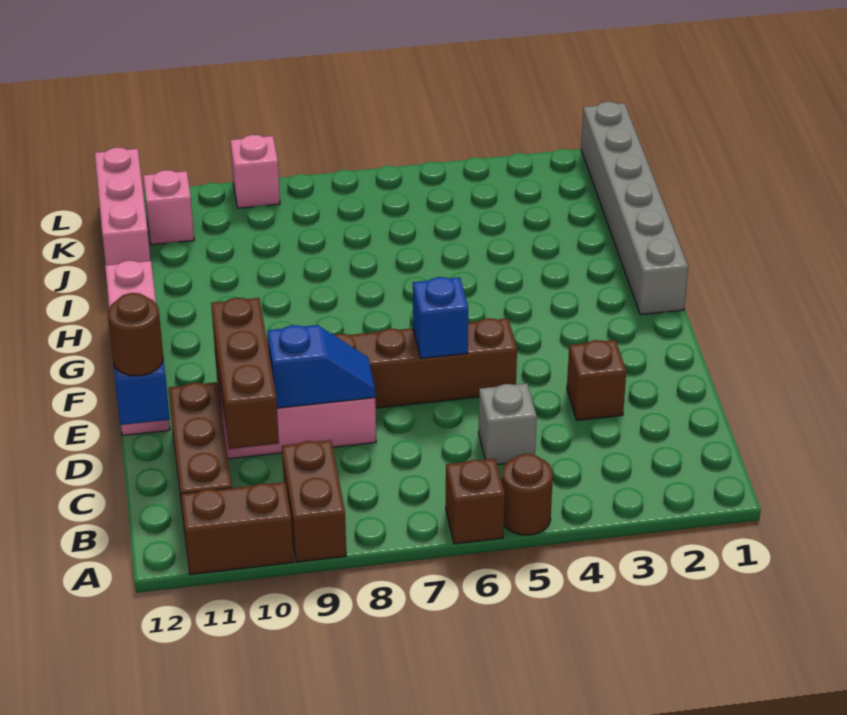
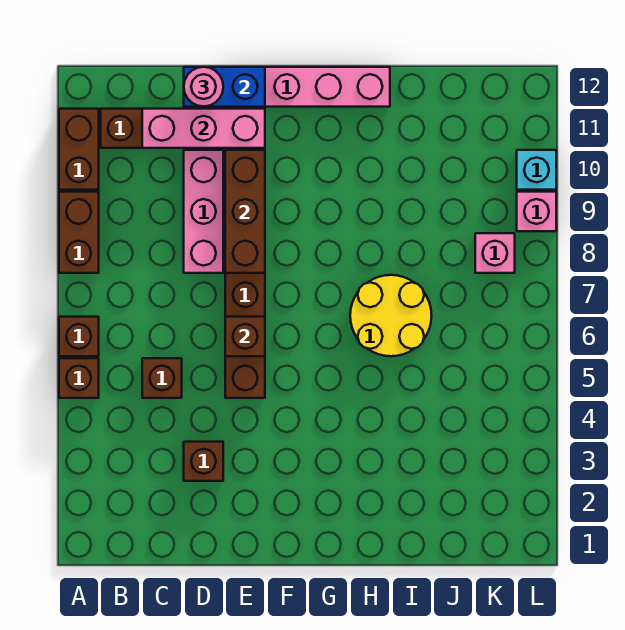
brown round brick A5 level 1 -> brown brick A5 level 1
brown brick A9:B9 level 1 -> brown brick A8:A9 level 1
grey brick C5 level 1 -> brown brick C5 level 1
brown brick C10:E10 level 2 -> brown brick E8:E10 level 2
blue slope D8:D9 level 2 top 9 -> none
brown round brick D12 level 3 -> pink round brick D12 level 3
blue brick E6 level 2 -> brown brick E6 level 2
grey brick G1:L1 level 1 -> none
none -> yellow round brick H6:I7 level 1
pink brick J12:L12 level 1 -> pink brick C11:E11 level 2
pink brick K11 level 1 -> pink brick K8 level 1
none -> cyan brick L10 level 1

